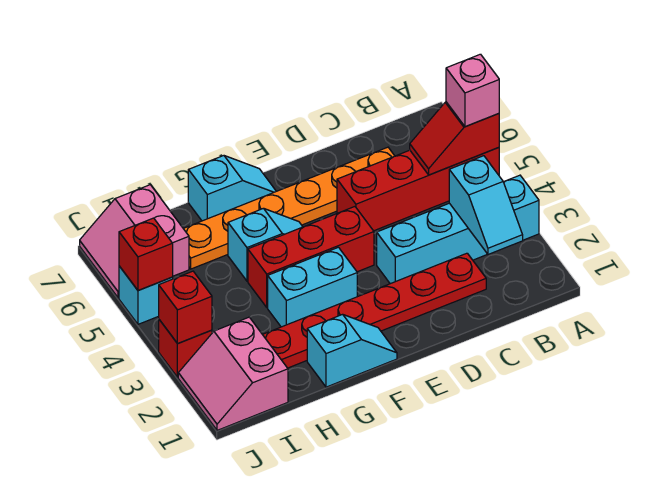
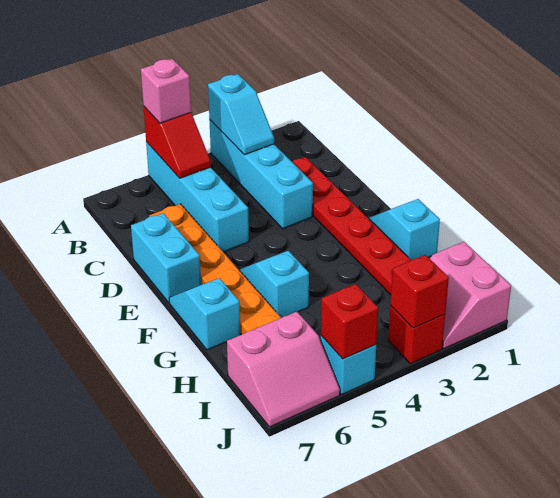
red brick A5:D5 level 1 -> cyan brick A5:D5 level 1
cyan slope B2:B3 level 2 top 3 -> cyan slope A3:B3 level 2 top A
red brick E4:G4 level 1 -> none
cyan brick F3:G3 level 1 -> cyan brick D7:E7 level 1
pink slope I1:J2 level 1 top I -> pink slope I1:J2 level 1 top 1

